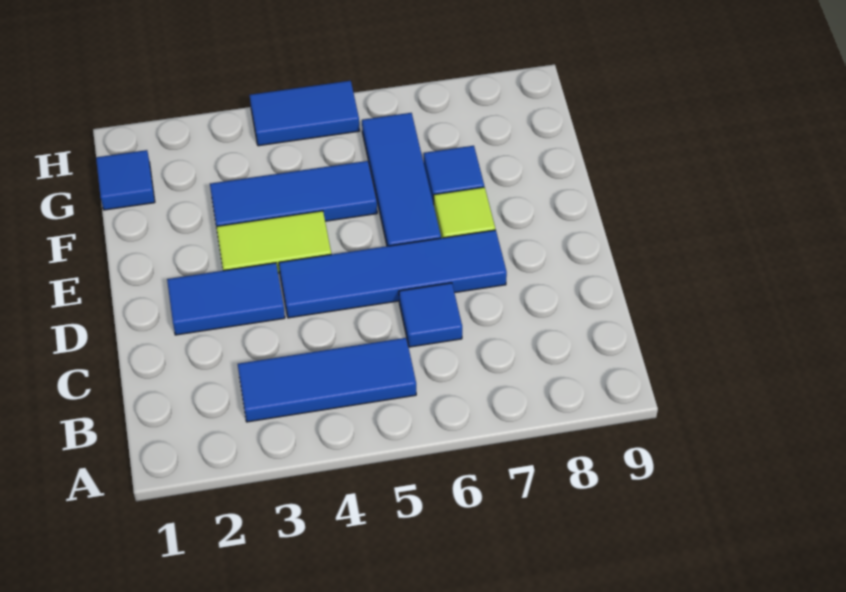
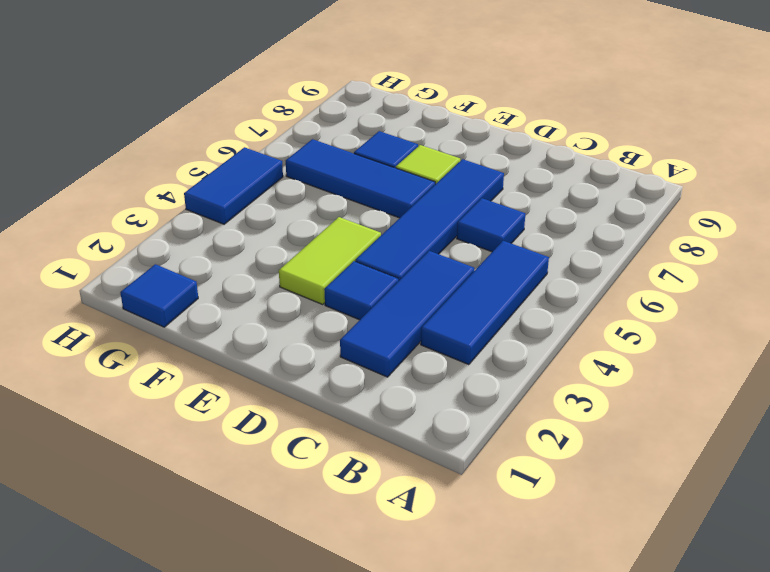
blue tile D2:D3 level 1 -> blue tile D3 level 1
blue tile F3:F5 level 1 -> blue tile C2:C4 level 1

